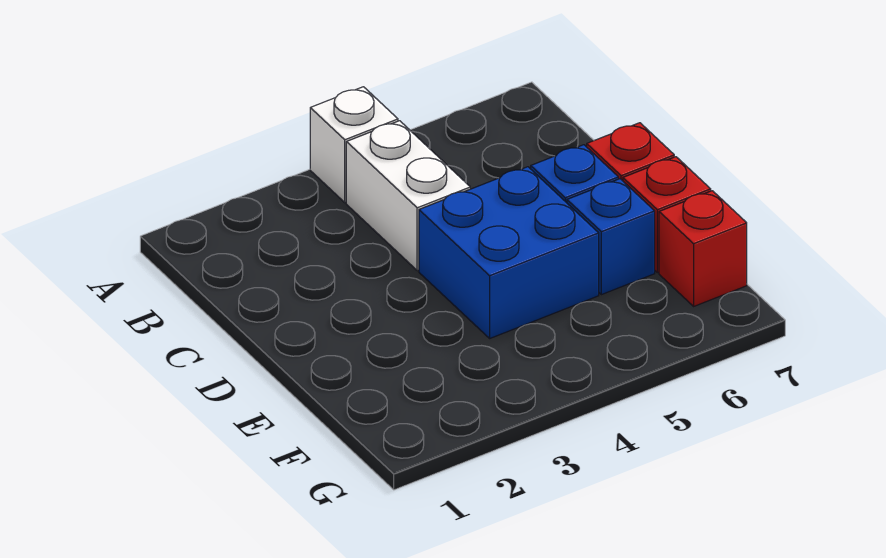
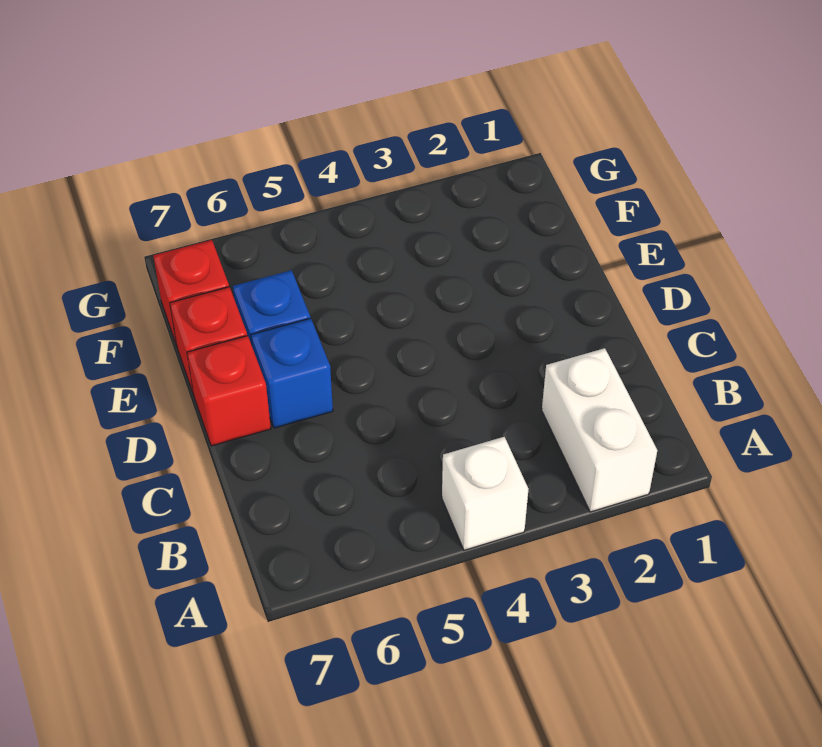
white brick B4:C4 level 1 -> white brick A2:B2 level 1
blue brick D4:E5 level 1 -> none

